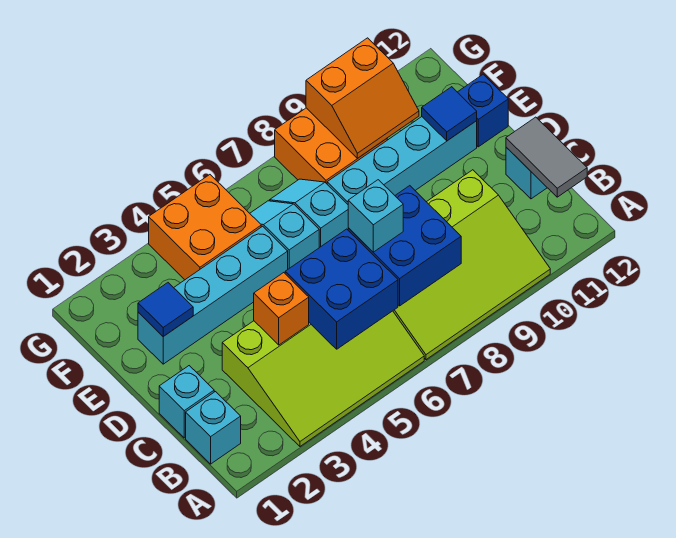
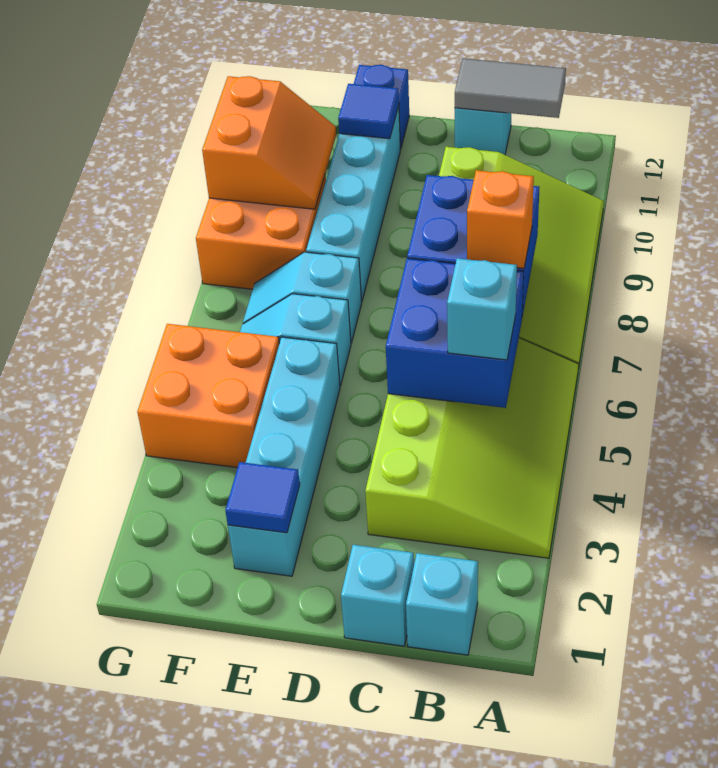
orange brick C4 level 2 -> orange brick B7 level 3
cyan brick C7 level 3 -> cyan brick B5 level 3

